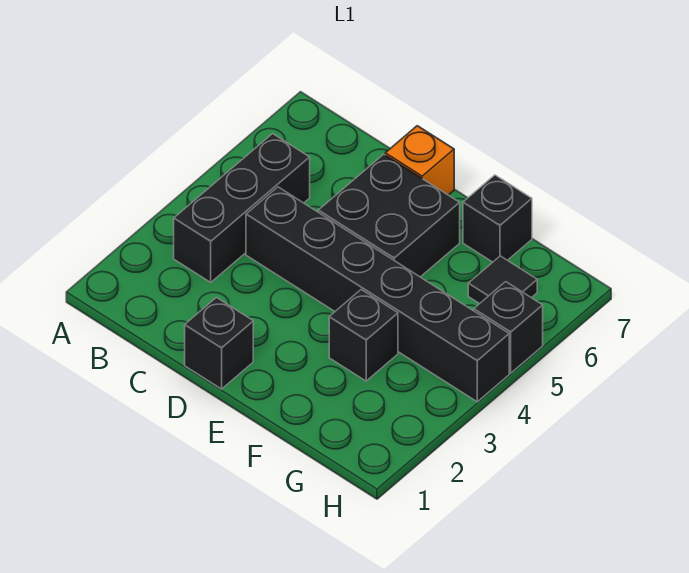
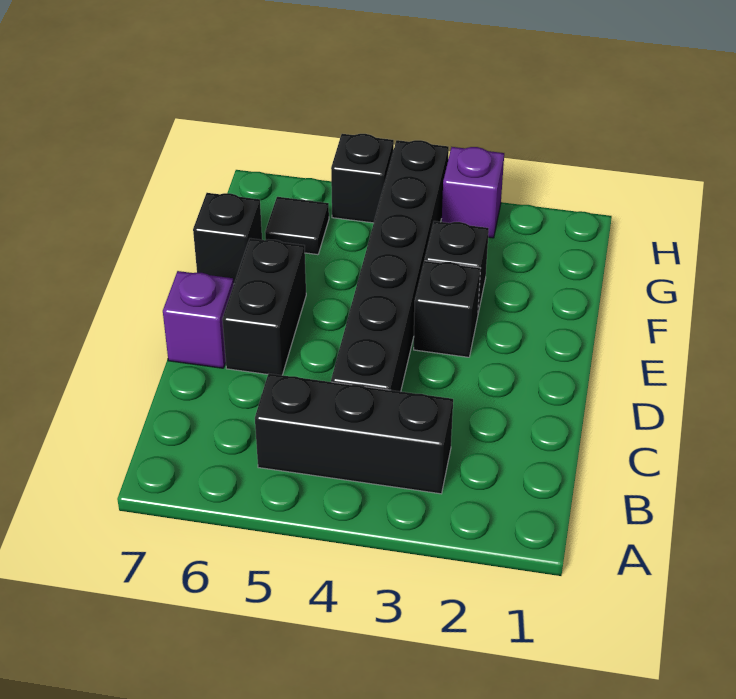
black brick D1 level 1 -> black brick E3 level 1
black brick D5:E6 level 1 -> black brick D6:E6 level 1
orange brick D7 level 1 -> purple brick D7 level 1
none -> purple brick H3 level 1

